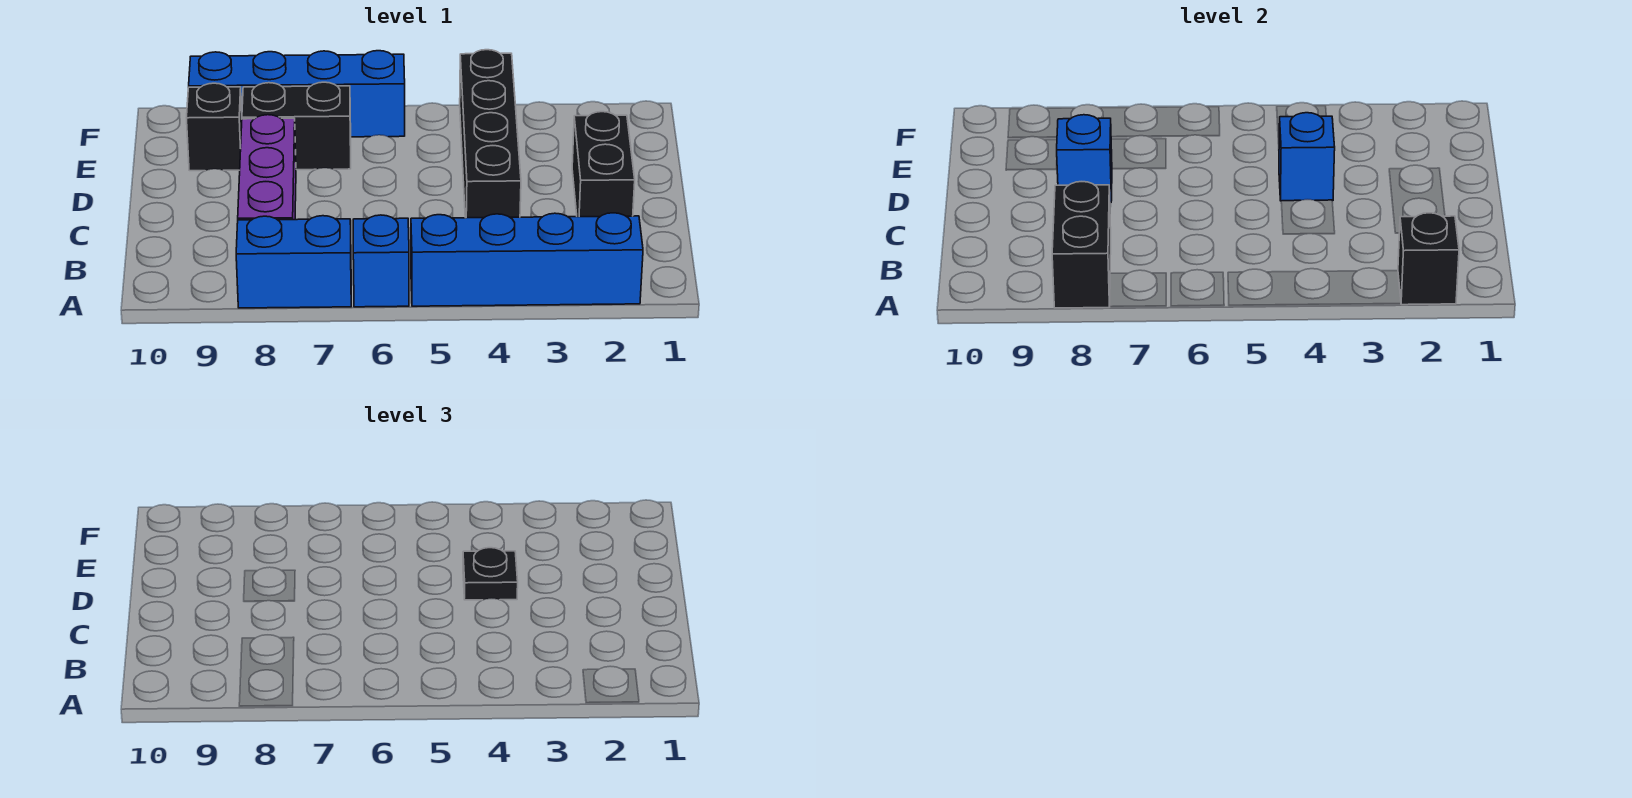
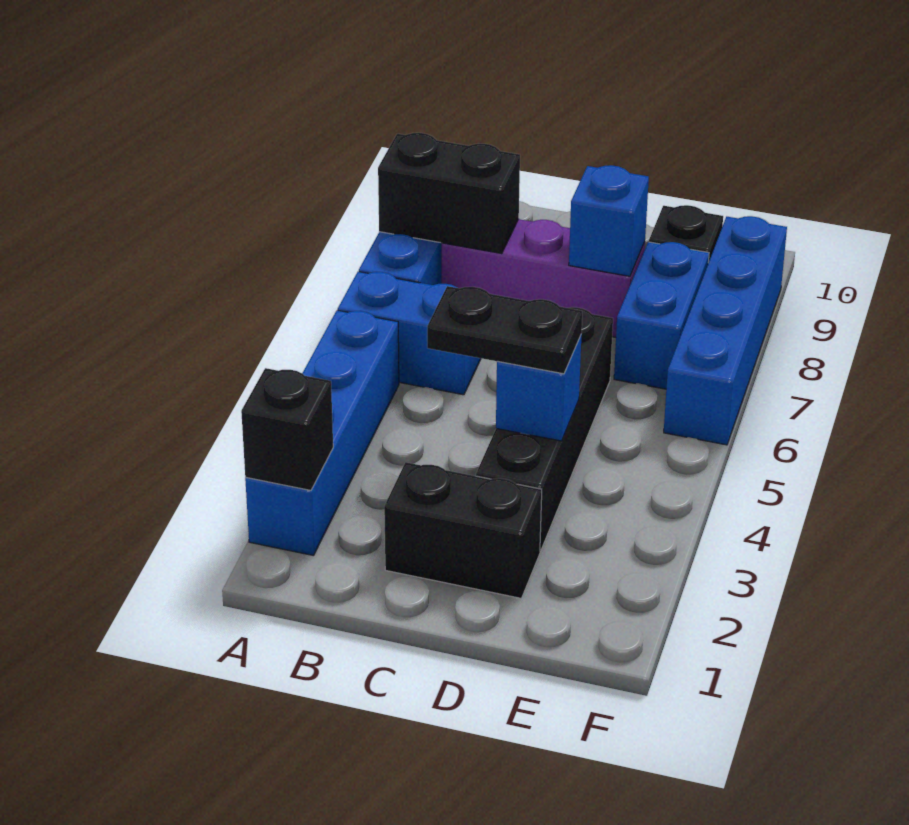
blue brick A6 level 1 -> blue brick A6:B6 level 1
black brick C4:F4 level 1 -> black brick D3:D6 level 1
black plate D4 level 3 -> black plate C4:D4 level 3
black brick E7:E8 level 1 -> blue brick E7:E8 level 1

